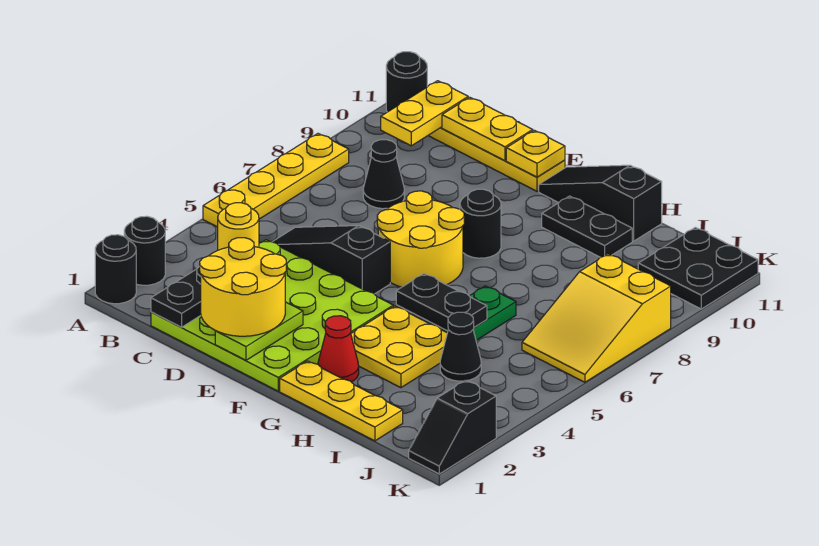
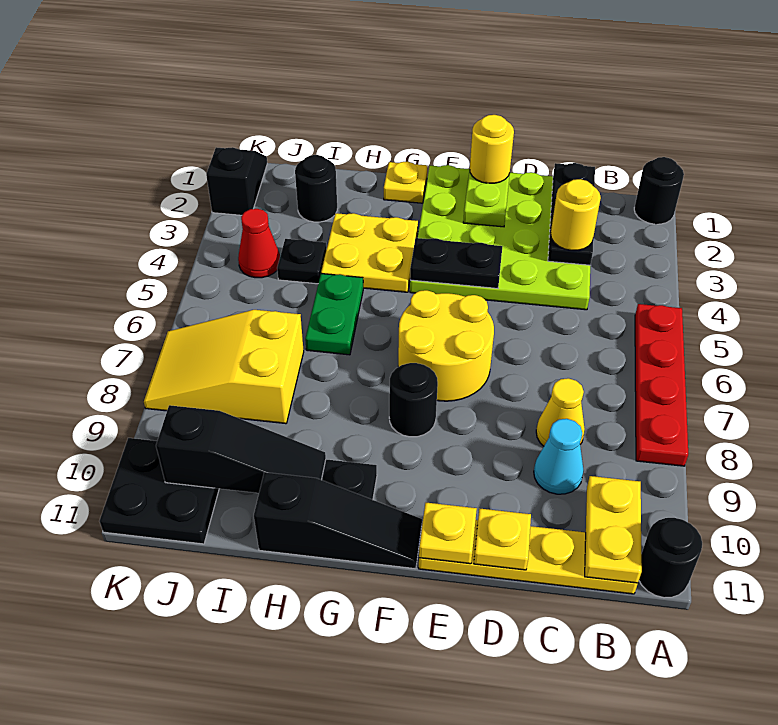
black round brick A2 level 1 -> black round brick I2 level 1
yellow plate A5:A8 level 1 -> red plate A5:A8 level 1
black slope C5:E5 level 1 top E -> black slope H10:J10 level 2 top J
black cone C8 level 1 -> yellow cone C8 level 1
none -> cyan cone C9 level 1
yellow plate C11:D11 level 2 -> yellow plate D11 level 2
yellow round brick D1:E2 level 3 -> yellow round brick E1 level 3
yellow plate G1:I1 level 1 -> yellow plate G1 level 1
red cone G2 level 1 -> red cone J4 level 1
black plate G5:H5 level 2 -> black plate E4:F4 level 2
black cone I4 level 1 -> black plate I4 level 1
yellow slope J6:K8 level 1 top 8 -> yellow slope I7:K8 level 1 top I

